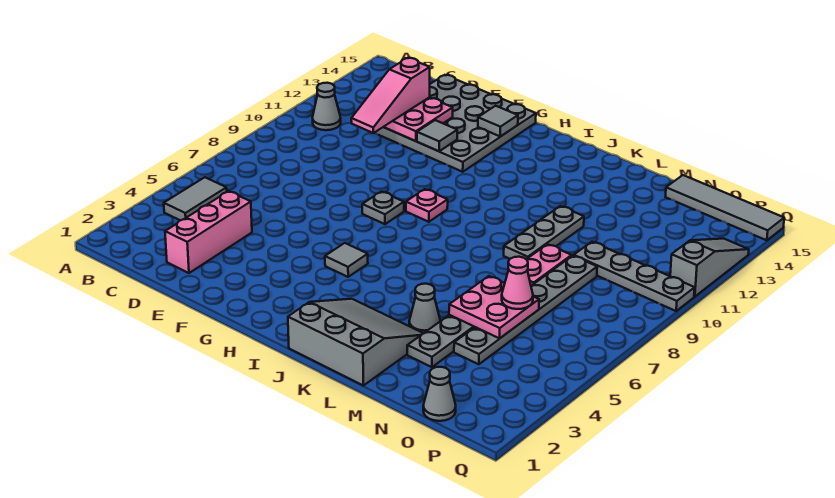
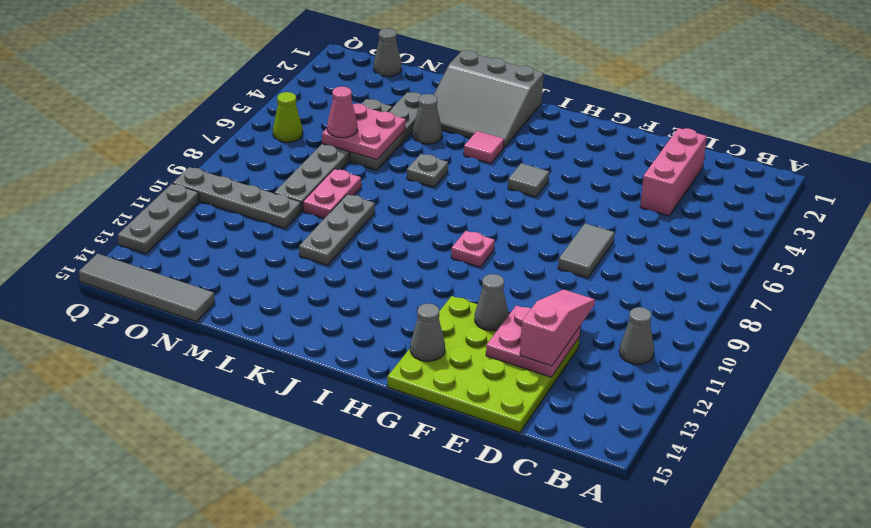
grey tile B4:B5 level 1 -> grey tile E7:E8 level 1
grey plate D12:G15 level 1 -> lime plate D12:G15 level 1
grey tile F12 level 2 -> grey cone F12 level 2
grey plate G8 level 1 -> grey plate K6 level 1
grey tile G14 level 2 -> grey cone G14 level 2
none -> pink tile J4 level 1
none -> lime cone P6 level 1
grey slope Q11:Q13 level 1 top 11 -> grey plate Q11:Q13 level 1

